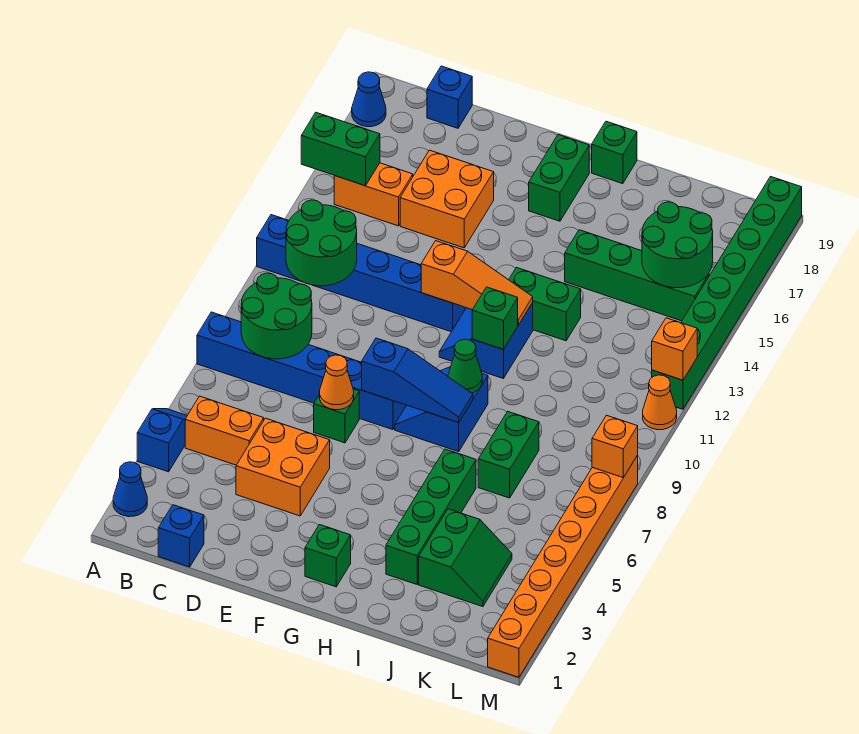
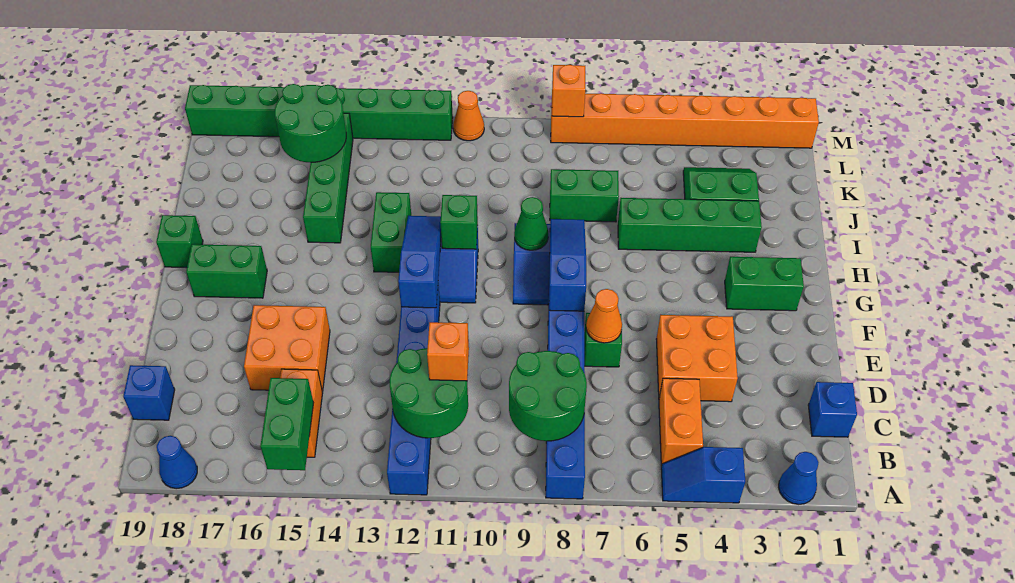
orange slope F12:H12 level 2 top F -> blue slope F12:H12 level 2 top F
green brick G2 level 1 -> green brick G2:G3 level 1
orange brick M12 level 2 -> orange brick C11 level 3

